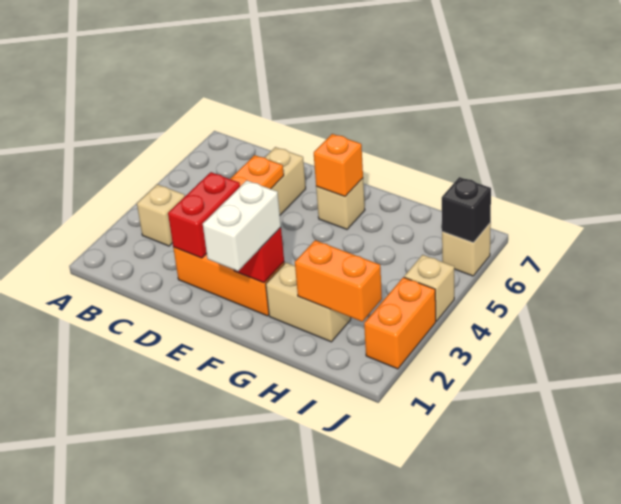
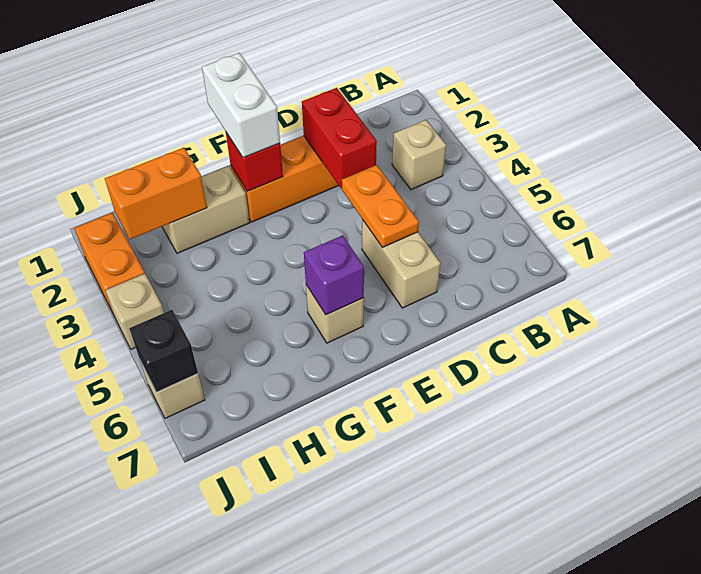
orange brick F6 level 2 -> purple brick F6 level 2

